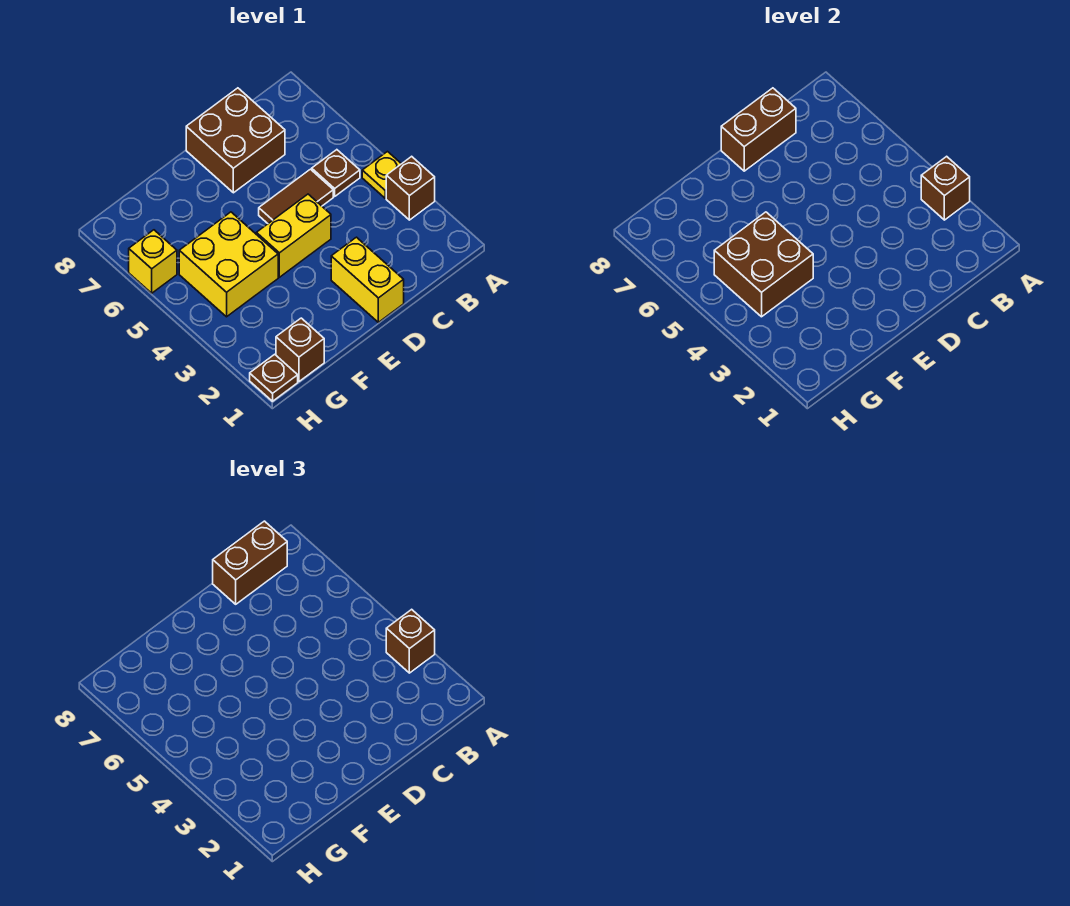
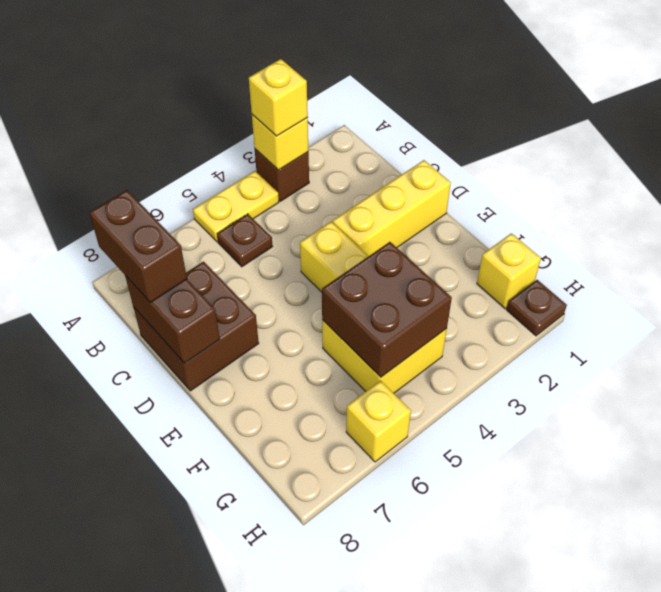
brown brick A3 level 2 -> yellow brick A3 level 2
brown brick A3 level 3 -> yellow brick A3 level 3
yellow plate A4 level 1 -> yellow plate A4:A5 level 1
brown tile C5:D5 level 1 -> none
yellow brick D1:D2 level 1 -> yellow brick D1:D3 level 1
brown brick G1 level 1 -> yellow brick G1 level 1

